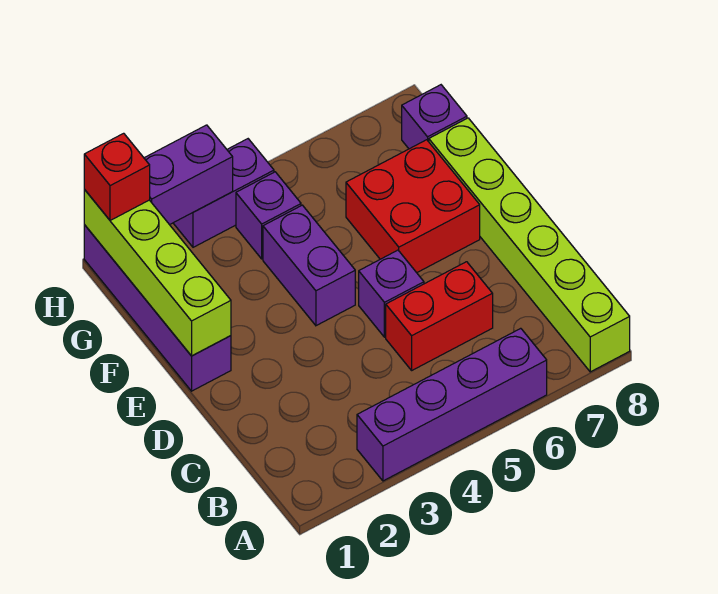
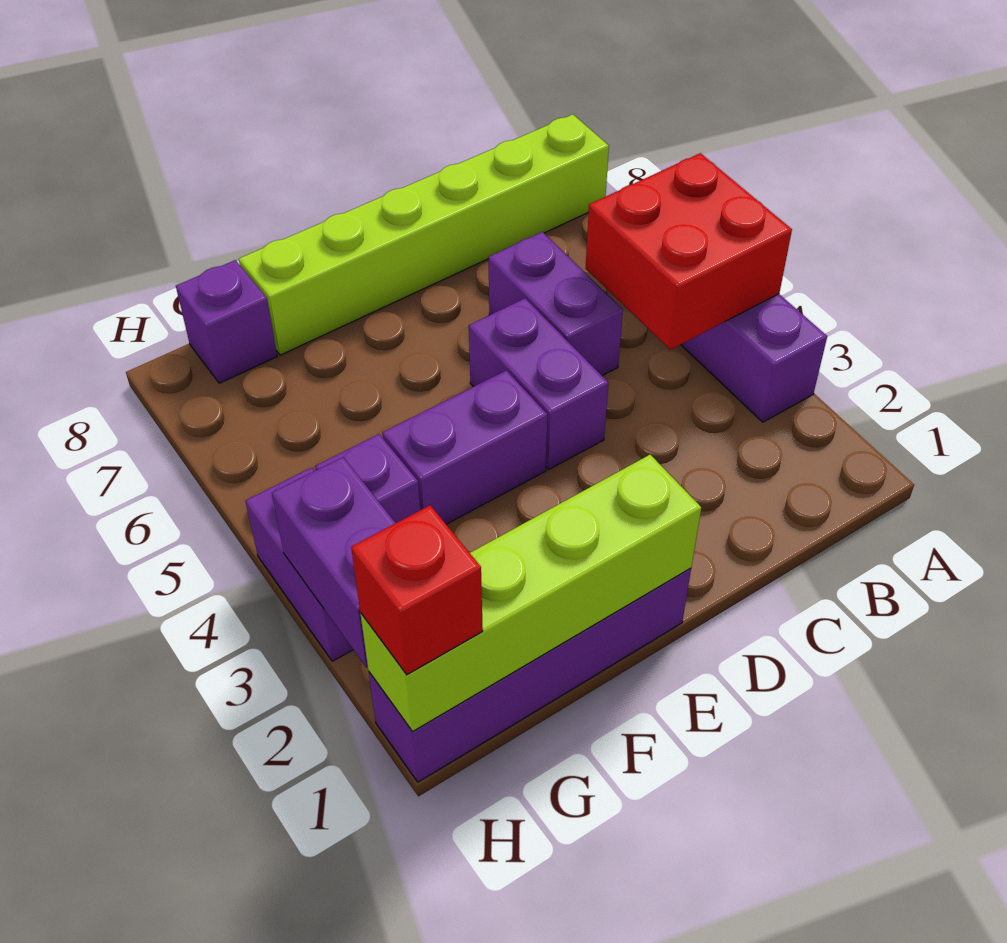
red brick C5:C6 level 1 -> purple brick C5:C6 level 1
purple brick D5 level 1 -> purple brick D4:D5 level 1
red brick E6:F7 level 1 -> red brick A4:B5 level 2

